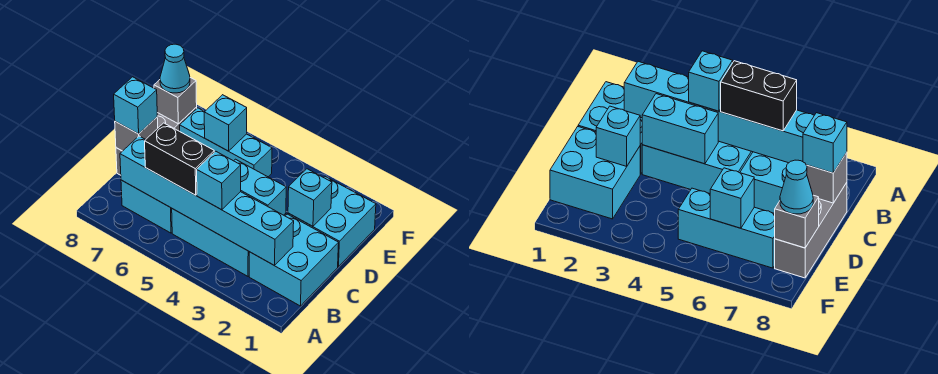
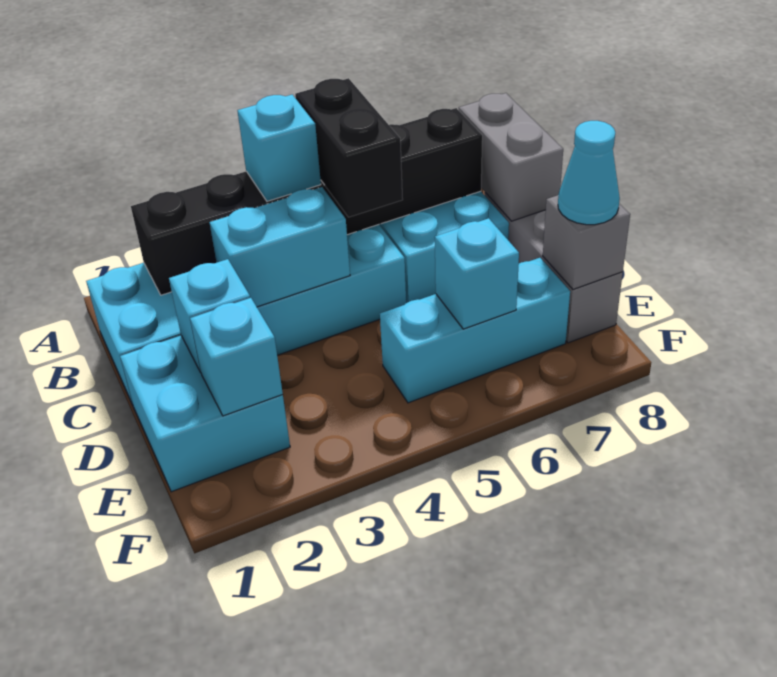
cyan brick B2:B7 level 2 -> black brick B2:B7 level 2
black brick B5:B6 level 3 -> black brick B5:C5 level 3
grey brick C8 level 2 -> grey brick B8:C8 level 2
cyan brick C8 level 3 -> cyan brick E2 level 2

